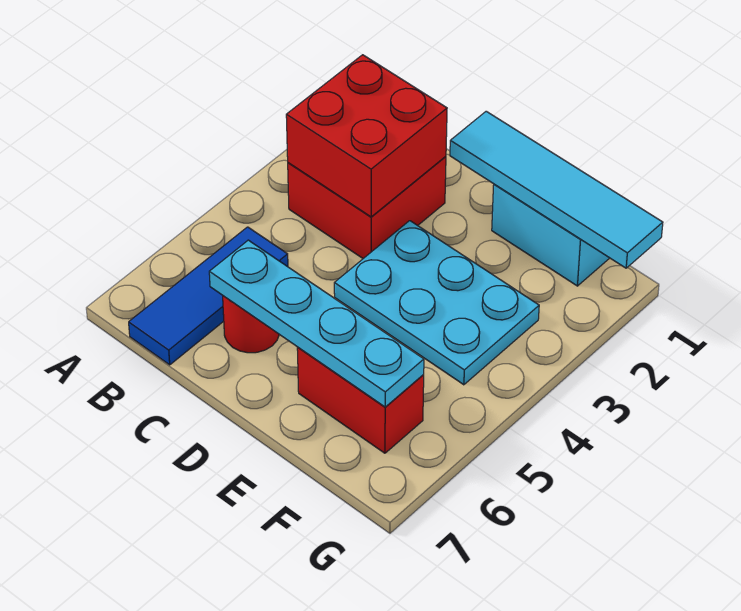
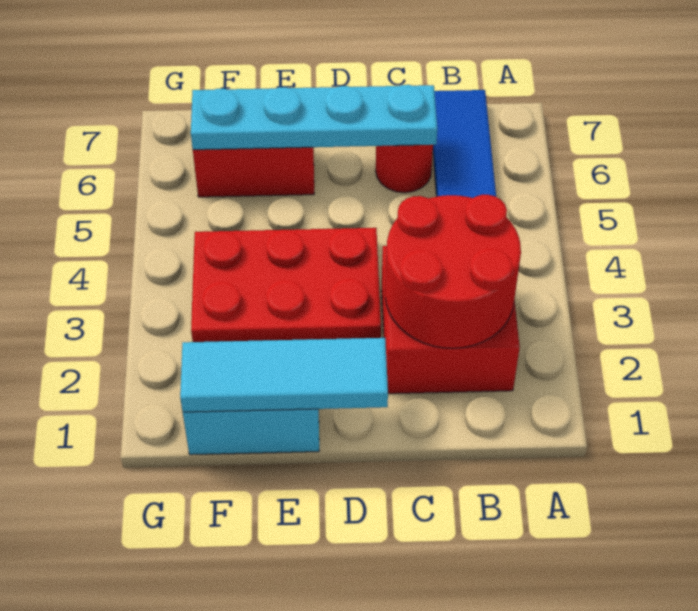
red brick B2:C3 level 2 -> red round brick B2:C3 level 2
cyan tile D1:G1 level 2 -> cyan tile D1:F1 level 2
cyan plate D3:F4 level 1 -> red plate D3:F4 level 1

